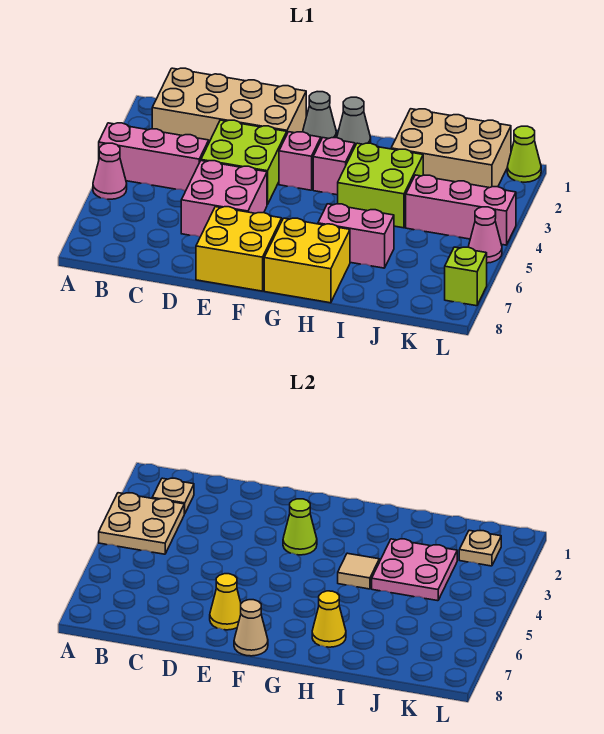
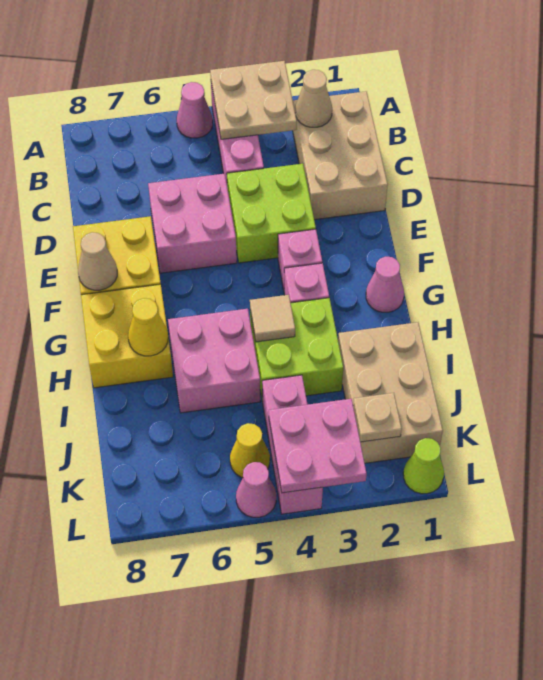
tan brick B1:E2 level 1 -> tan brick B1:D2 level 1
tan plate B2 level 2 -> tan cone B2 level 2
yellow cone E7 level 2 -> yellow cone K5 level 1
grey cone F1 level 1 -> none
lime cone F3 level 2 -> none
grey cone G1 level 1 -> pink cone G1 level 1
pink brick H6:I6 level 1 -> pink brick H5:I6 level 1
pink plate I3:J4 level 2 -> pink plate K3:L4 level 2
lime brick L7 level 1 -> none

